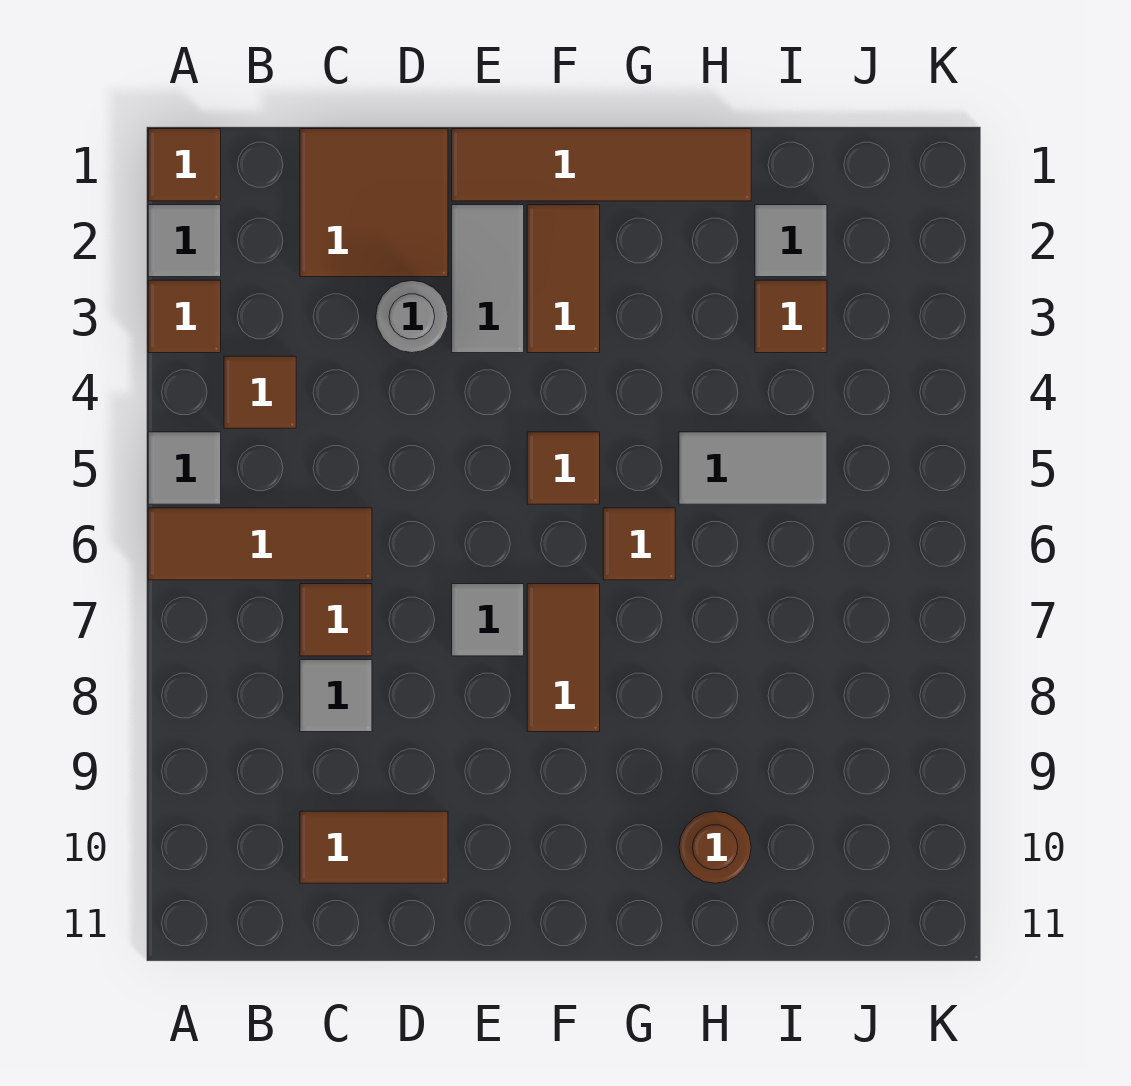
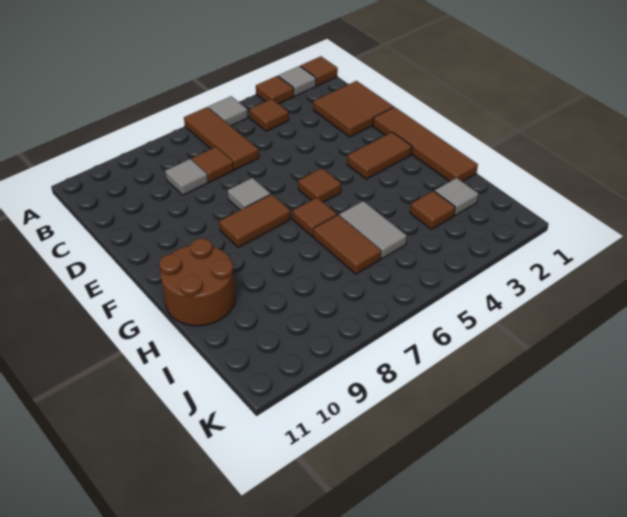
brown tile C10:D10 level 1 -> brown tile H6:I6 level 1
grey round brick D3 level 1 -> none
grey tile E2:E3 level 1 -> none
brown round brick H10 level 1 -> brown round brick G10:H11 level 1

